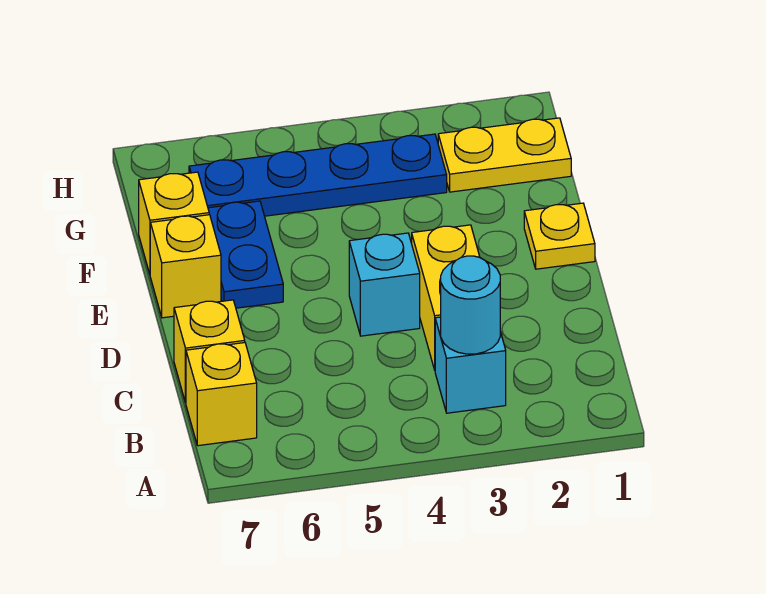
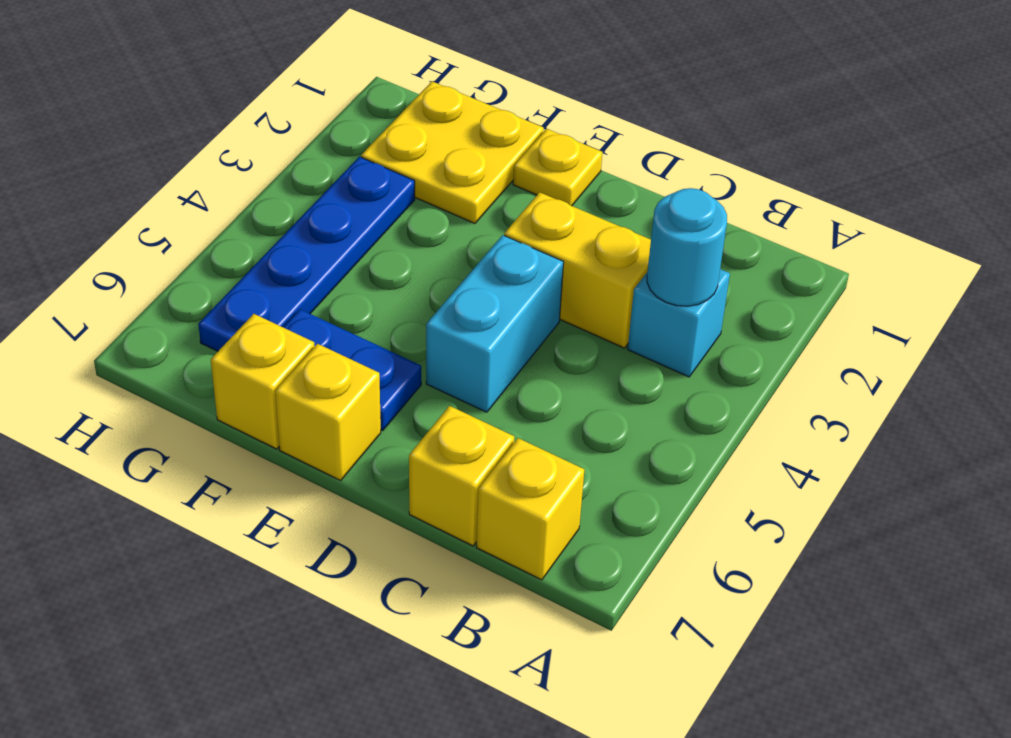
cyan brick D4 level 1 -> cyan brick D4:D5 level 1
yellow plate G1:G2 level 1 -> yellow plate F1:G2 level 1

